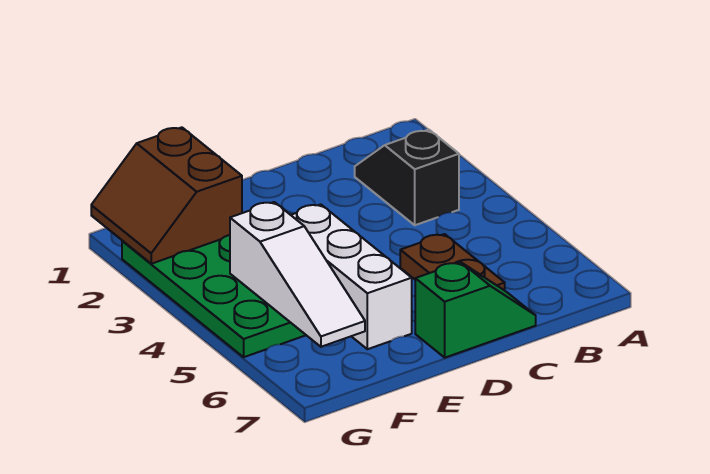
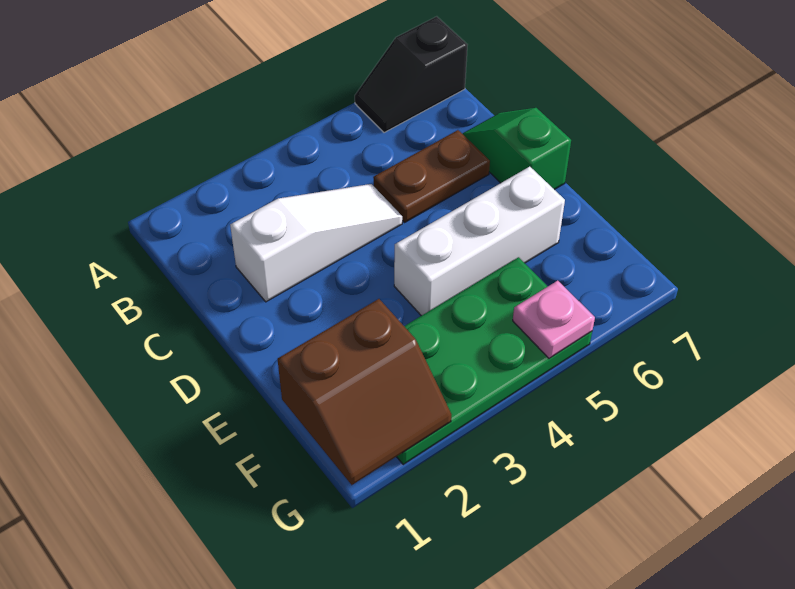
black slope B2:B3 level 1 top 3 -> black slope A6:A7 level 1 top 7
white slope F4:F6 level 2 top 4 -> white slope C2:C4 level 1 top 2
none -> pink plate G5 level 2

